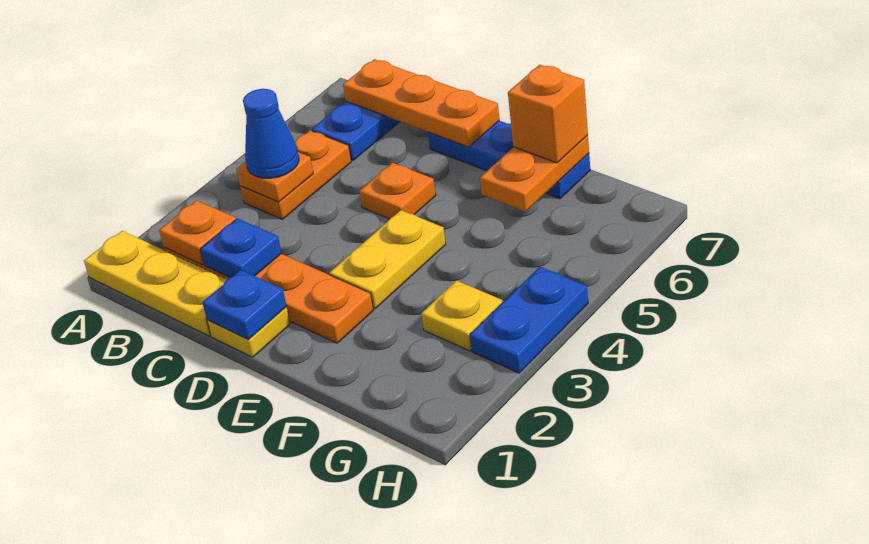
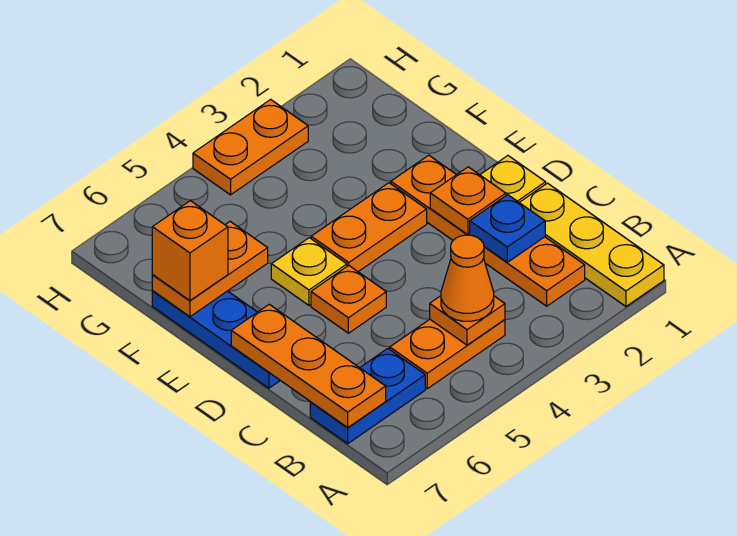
orange plate B2 level 2 -> orange plate D2 level 2
blue cone B4 level 3 -> orange cone B4 level 3
blue plate D1 level 2 -> none
yellow plate E3:E4 level 1 -> orange plate E3:E4 level 1
yellow plate G3 level 1 -> yellow plate E5 level 1
blue plate H3:H4 level 1 -> orange plate H3:H4 level 1

